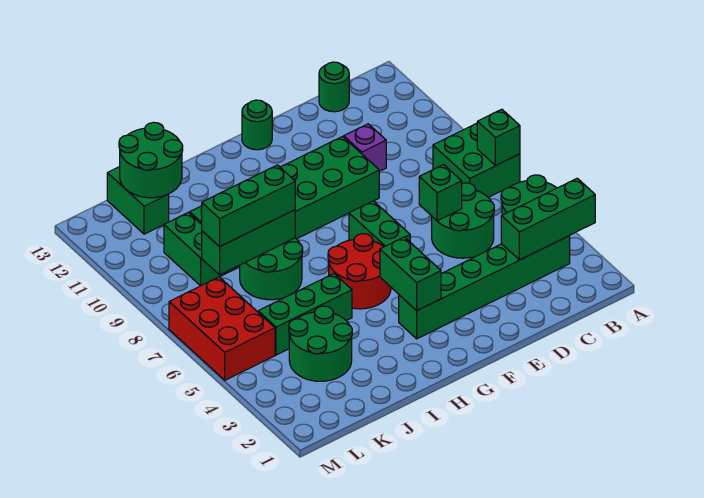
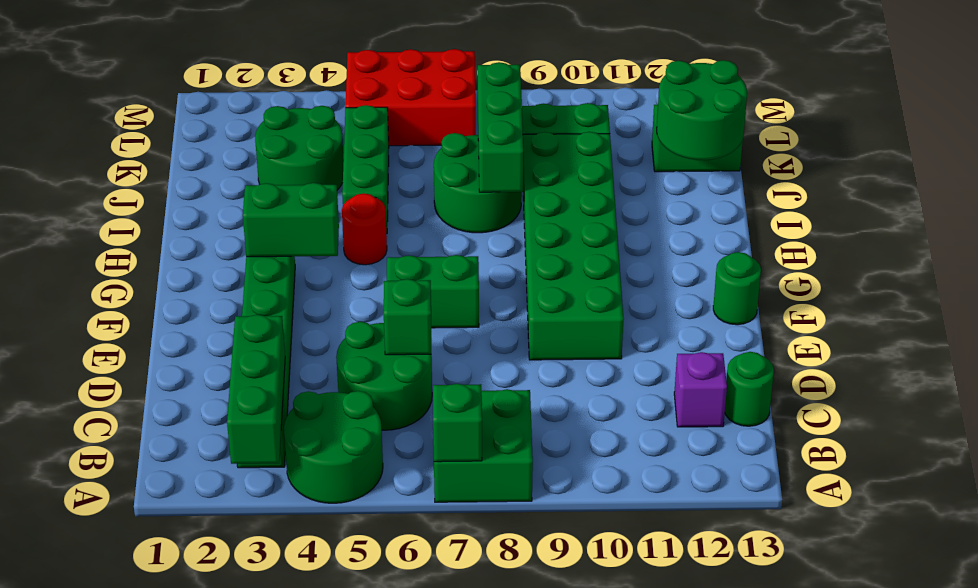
purple brick D10 level 1 -> purple brick C12 level 1
red round brick G5:H6 level 1 -> red round brick H5 level 1
green brick I8:K8 level 3 -> none

